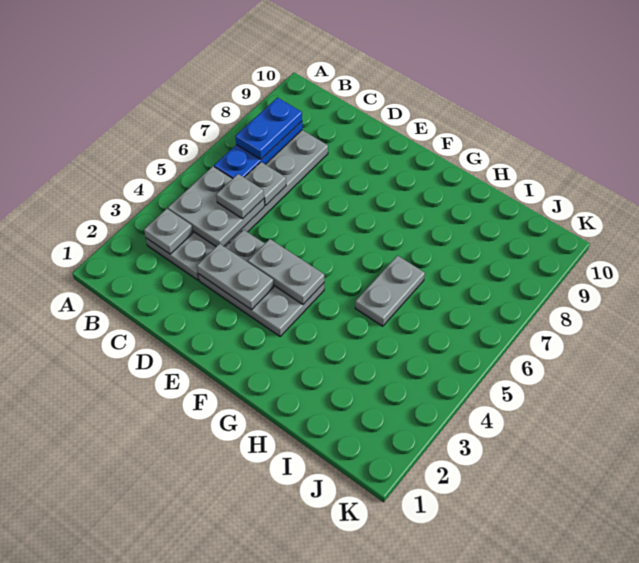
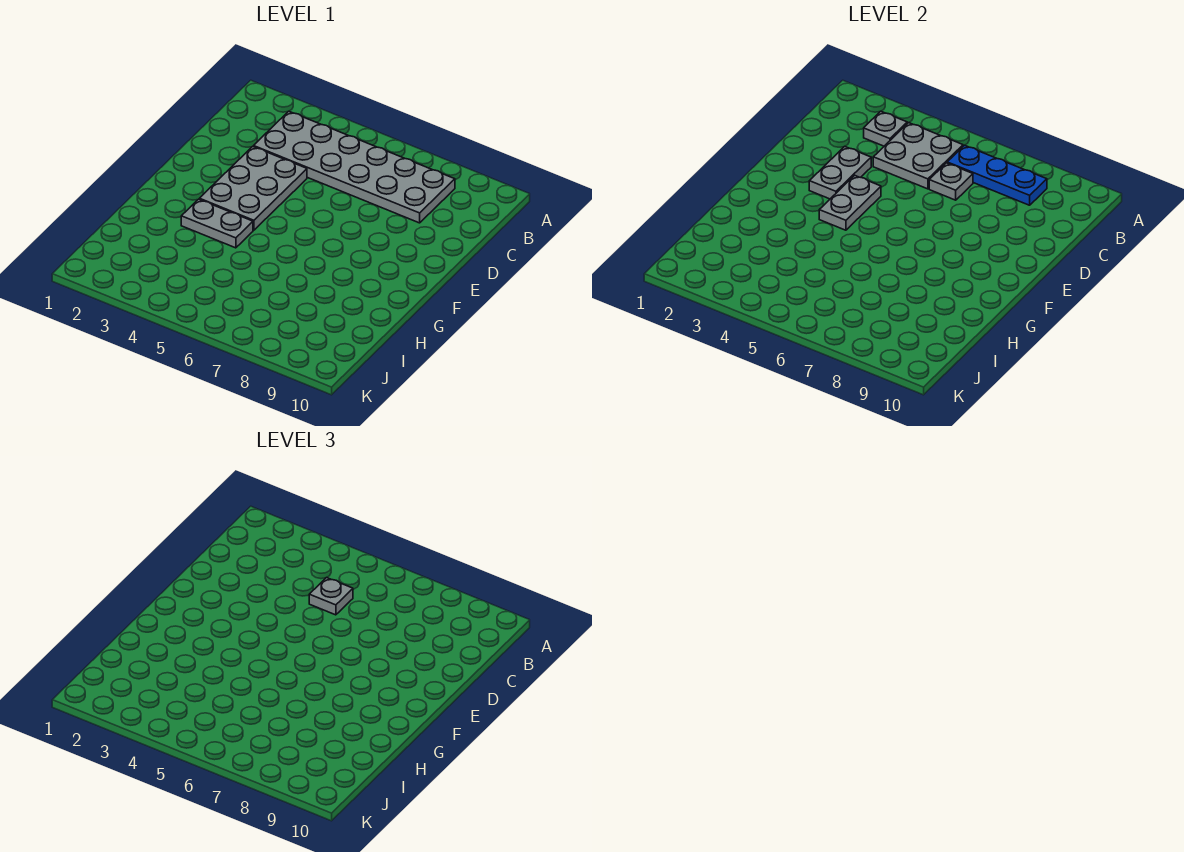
blue plate B7:B8 level 3 -> none
grey plate H5:H6 level 1 -> grey plate G3:G4 level 1

